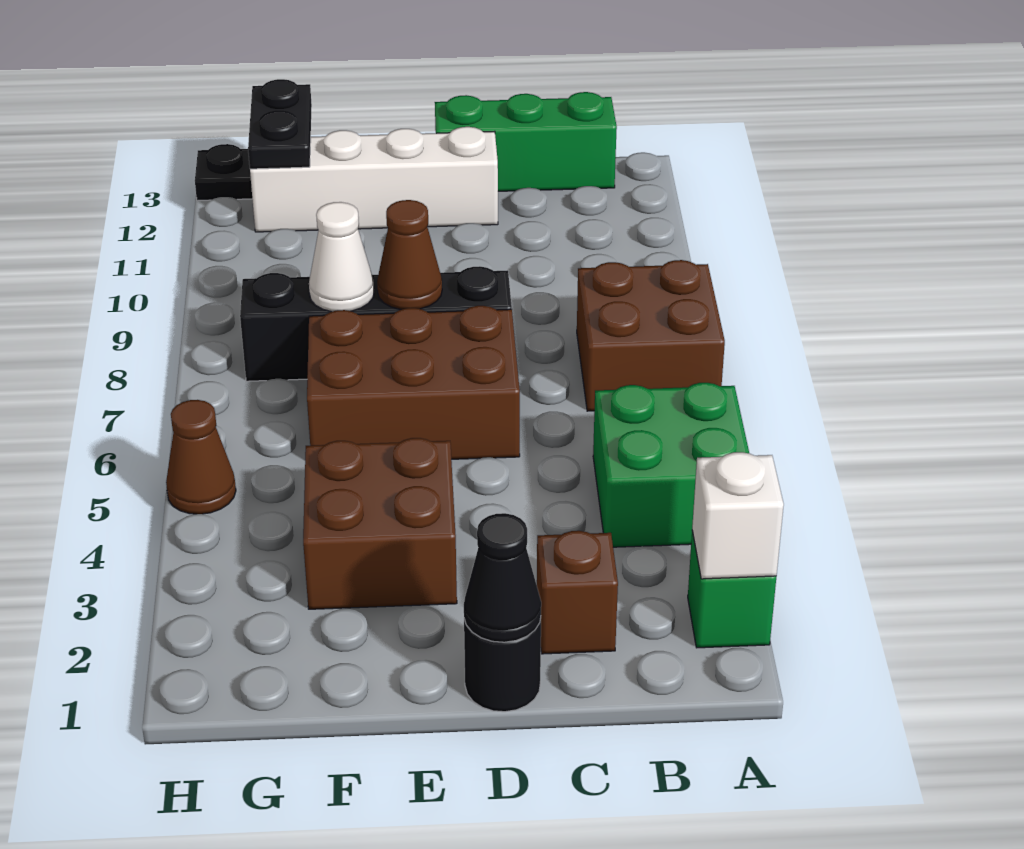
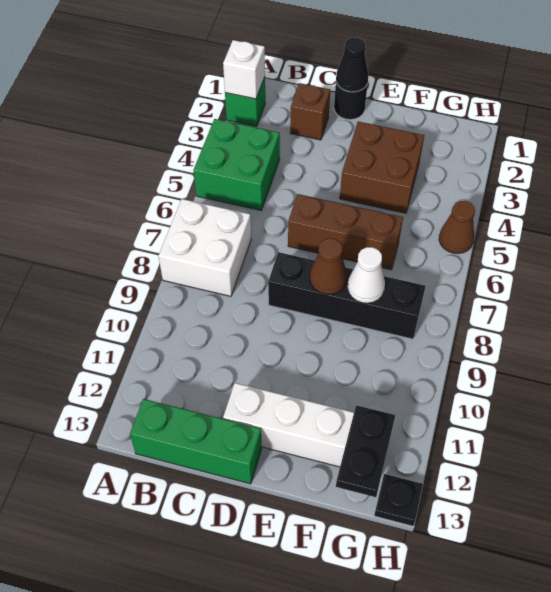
brown brick A7:B8 level 1 -> white brick A7:B8 level 1
brown brick D6:F7 level 1 -> brown brick D6:F6 level 1

